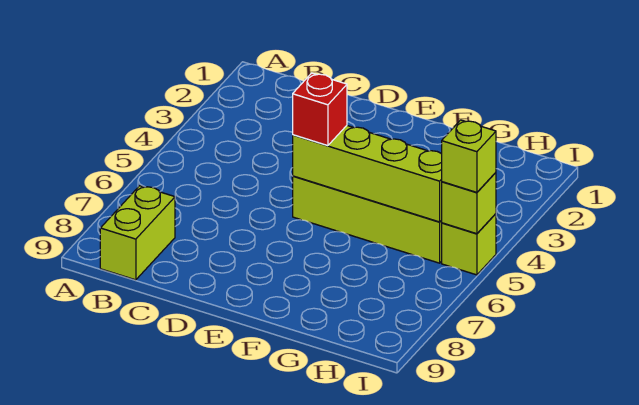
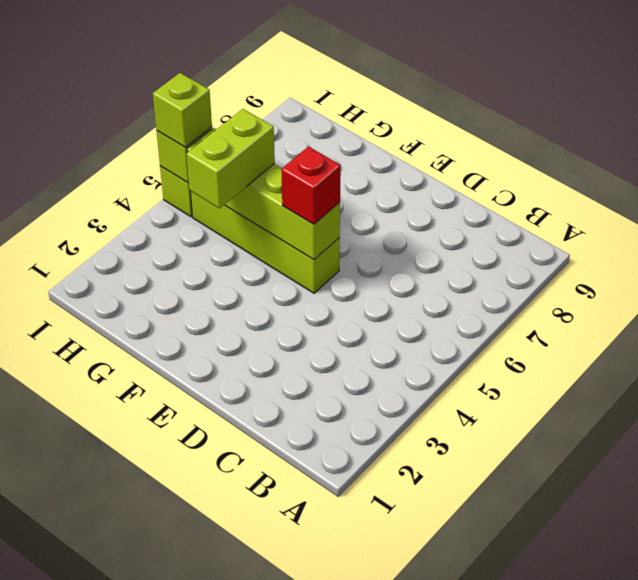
lime brick B8:B9 level 1 -> lime brick G4:G5 level 3

